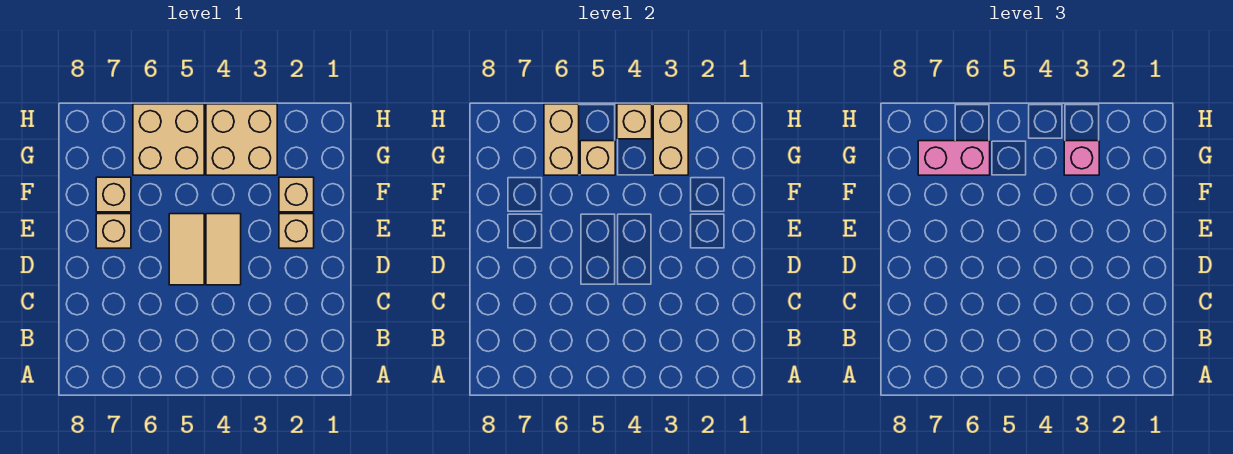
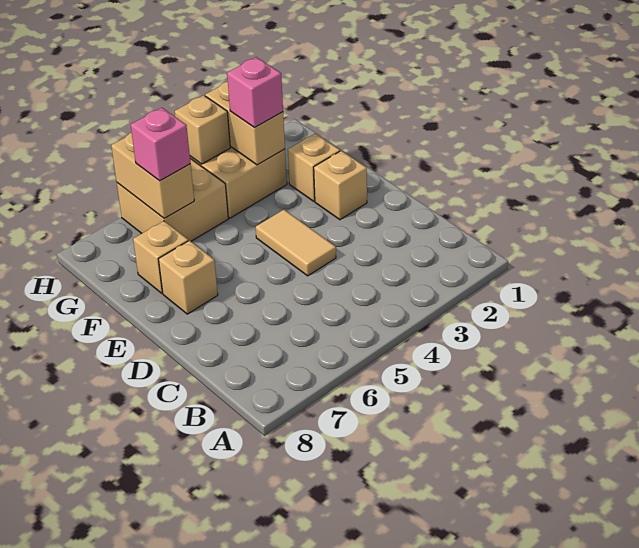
tan tile D5:E5 level 1 -> none
tan brick G5 level 2 -> none
pink brick G6:G7 level 3 -> pink brick G6 level 3

